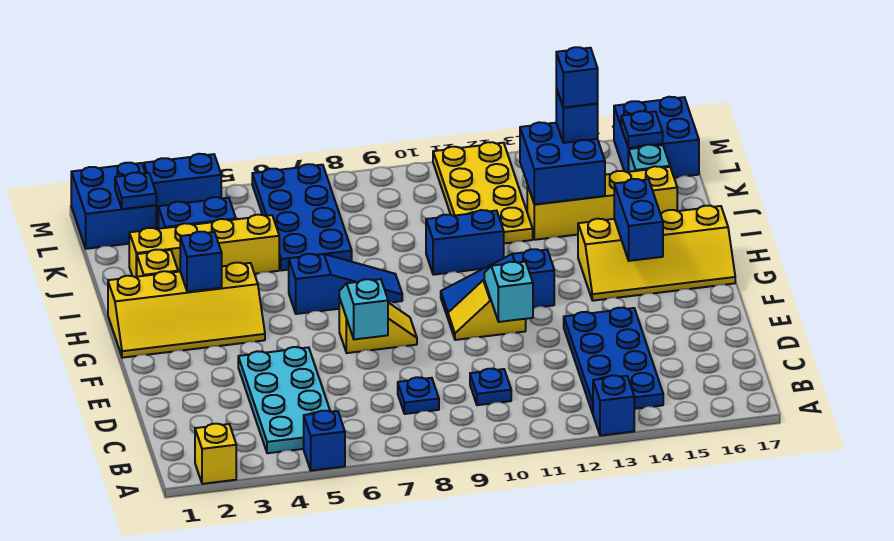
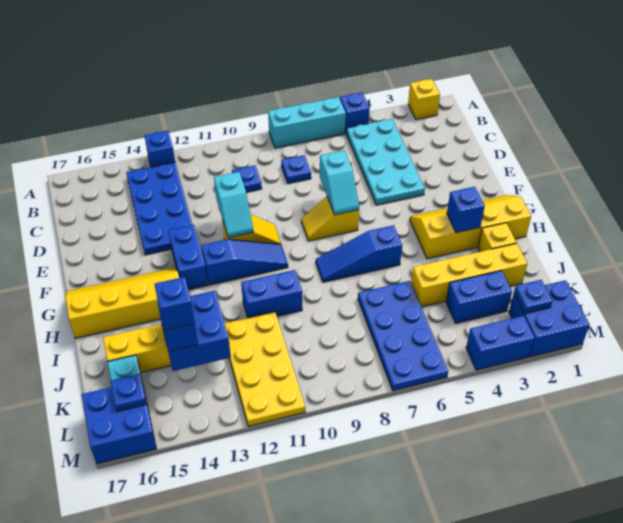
none -> cyan brick A6:A8 level 1
blue brick G15:H15 level 2 -> blue brick F13:G13 level 1

